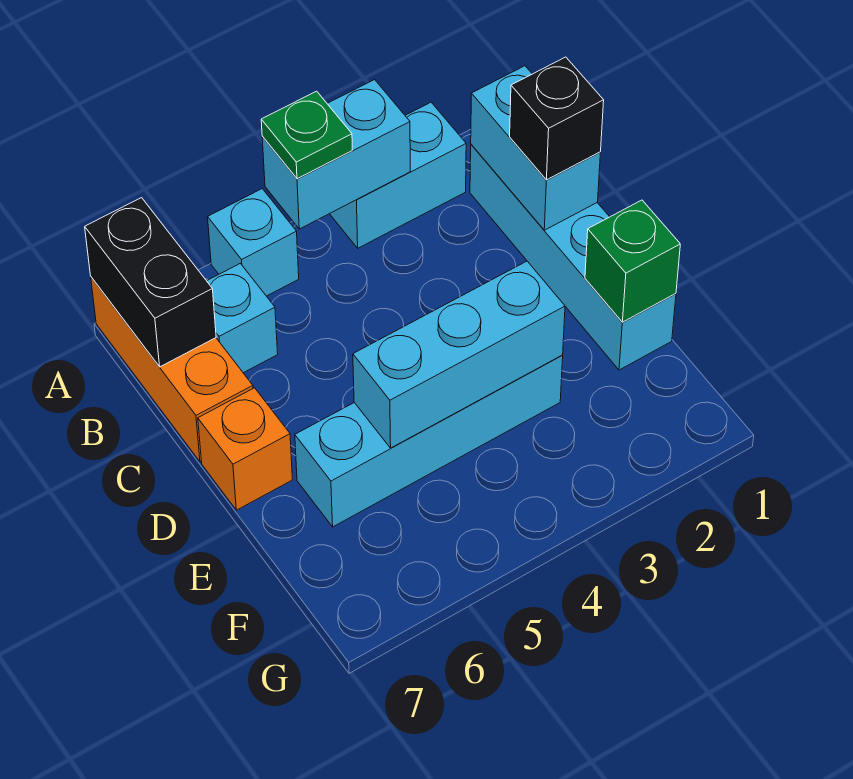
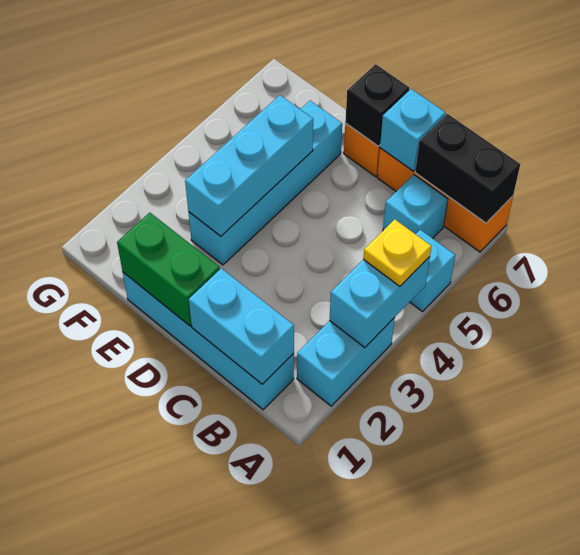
green plate A4 level 3 -> yellow plate A4 level 3
black brick C1 level 3 -> black brick D7 level 2
none -> cyan brick C7 level 2
green brick E1 level 2 -> green brick D1:E1 level 2

